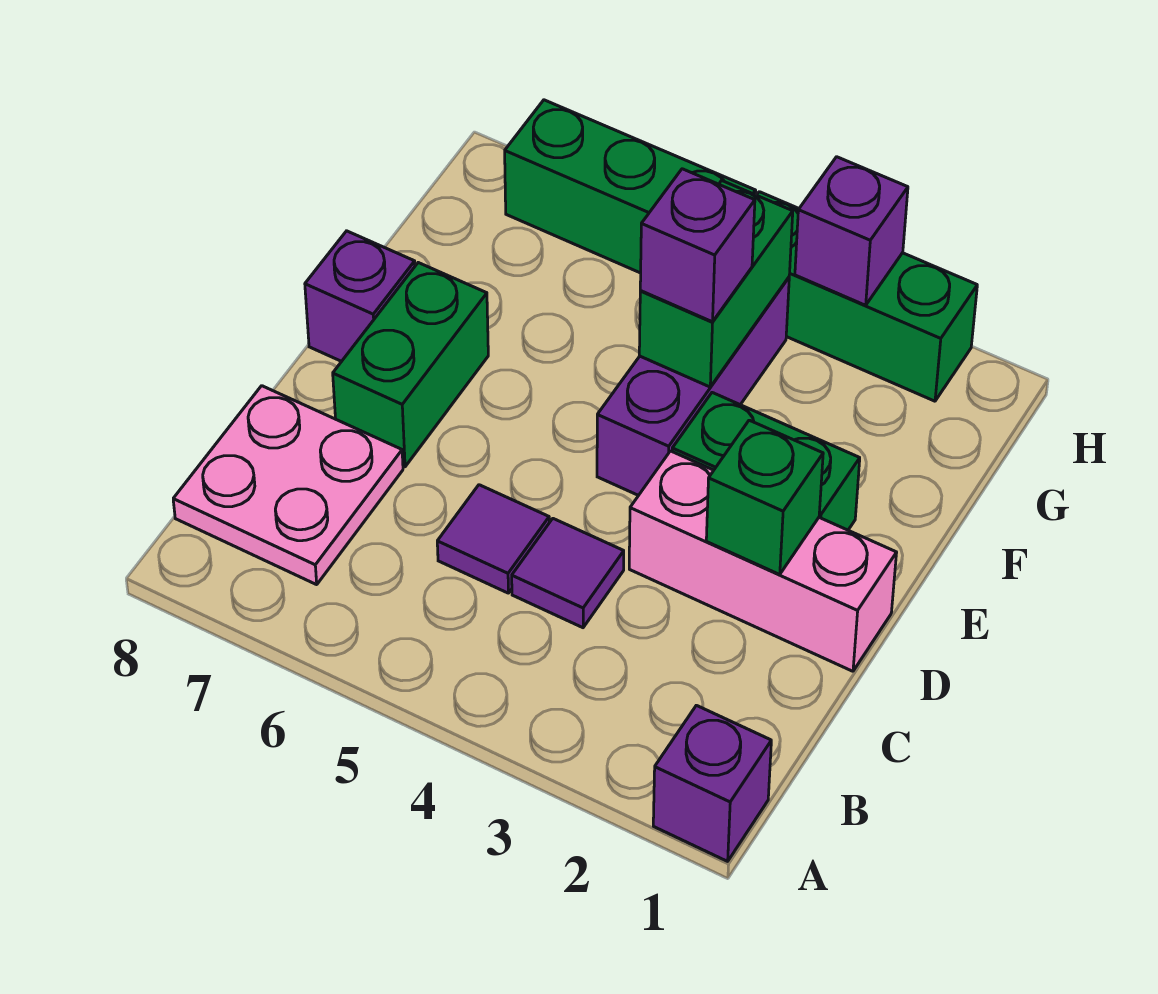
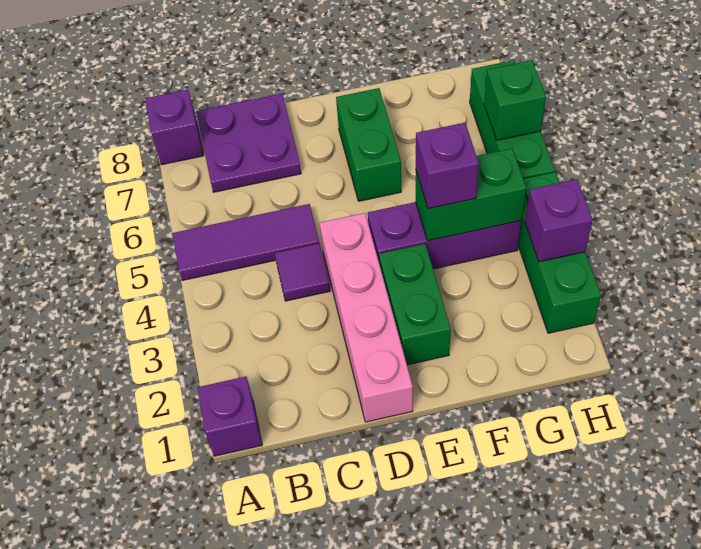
pink plate B7:C8 level 1 -> purple plate B7:C8 level 1
purple tile C5 level 1 -> purple tile A5:C5 level 1
pink brick D1:D3 level 1 -> pink brick D1:D4 level 1
green brick D2 level 2 -> green brick H6 level 2
green brick D7:E7 level 1 -> green brick E6:E7 level 1
purple brick E8 level 1 -> purple brick A8 level 1

